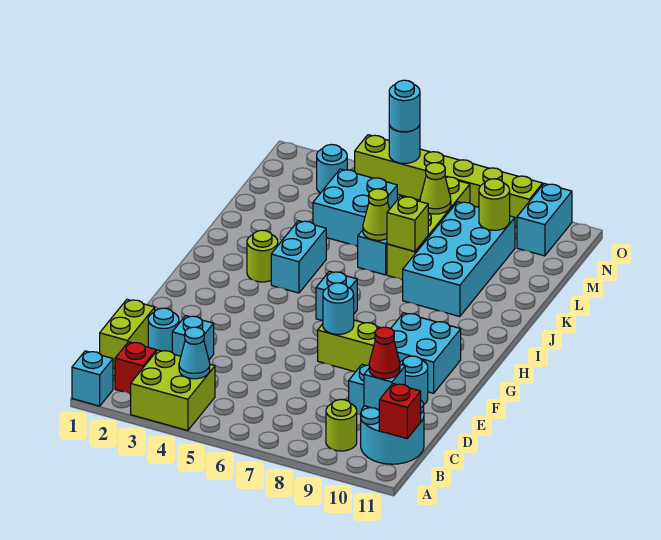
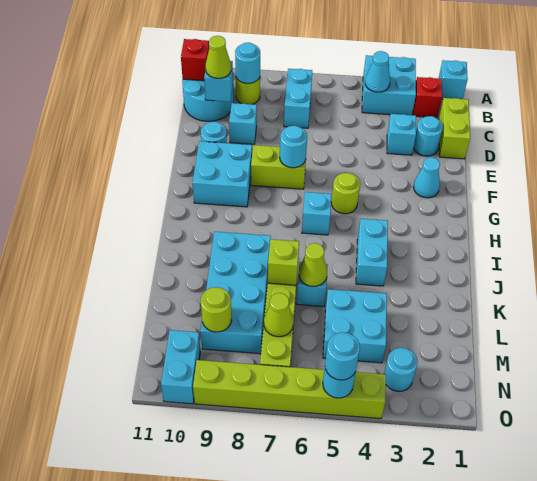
lime brick A3:B4 level 1 -> cyan brick A3:B4 level 1
none -> cyan brick B7:C7 level 1
none -> cyan round brick B9 level 2
red cone C10 level 3 -> lime cone C10 level 3
none -> cyan cone F2 level 1
lime round brick I3 level 1 -> lime round brick G5 level 1

